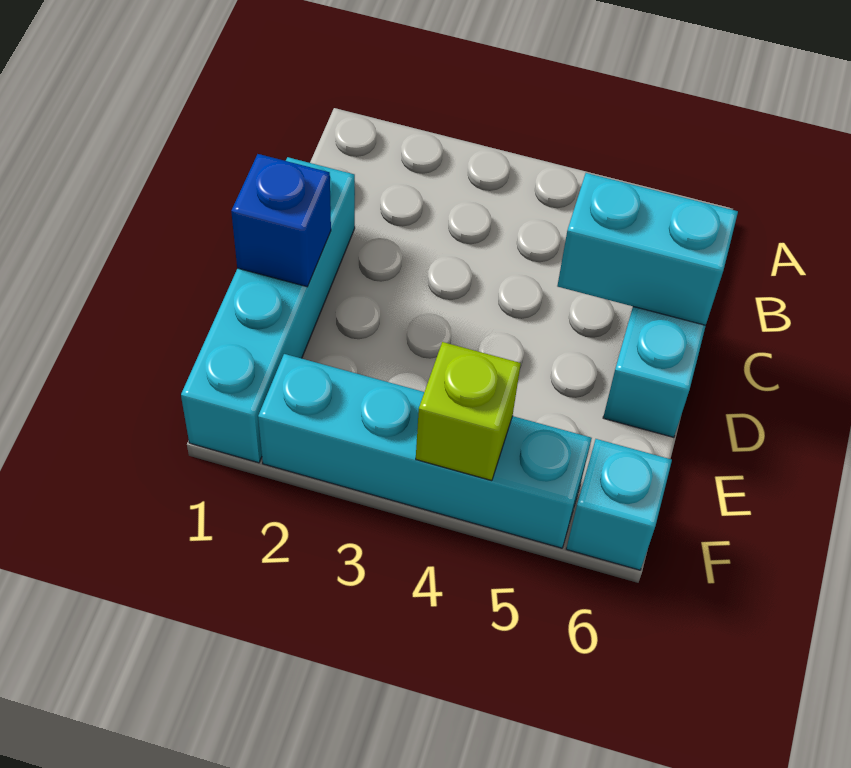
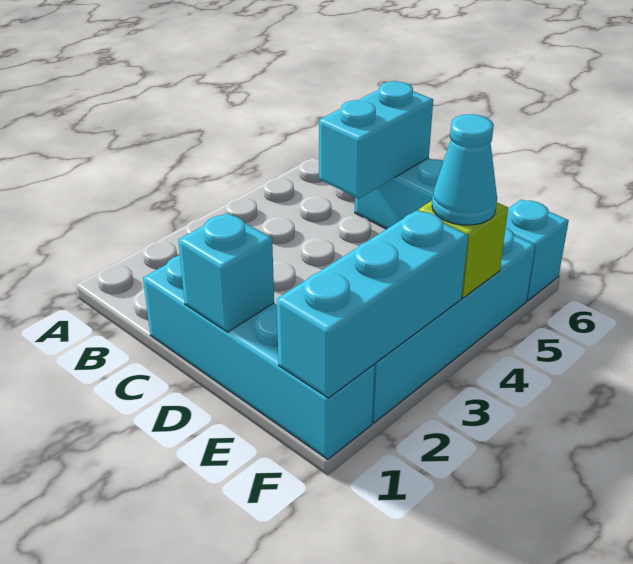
blue brick D1 level 2 -> cyan brick D1 level 2
none -> cyan brick F1:F3 level 2
none -> cyan cone F4 level 3

